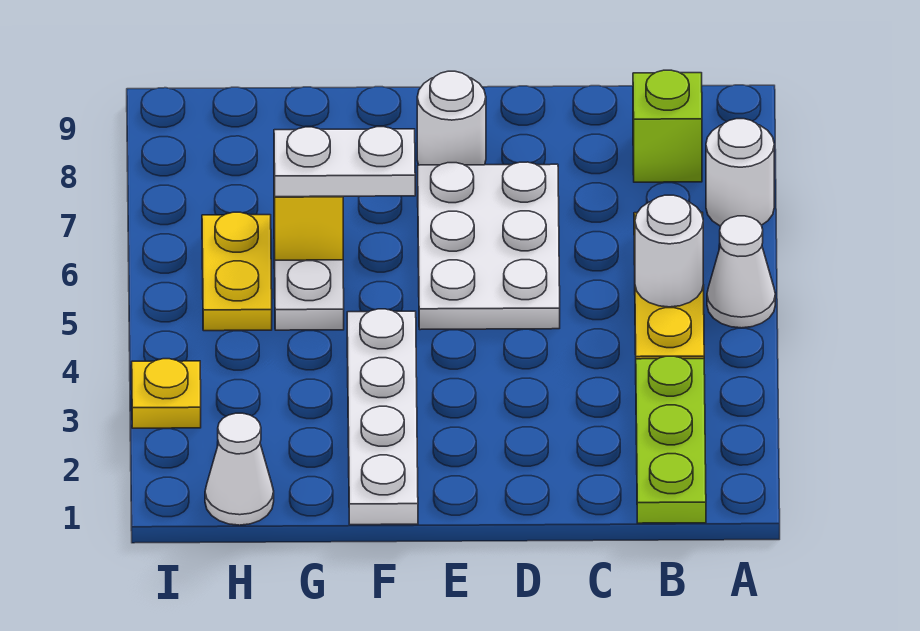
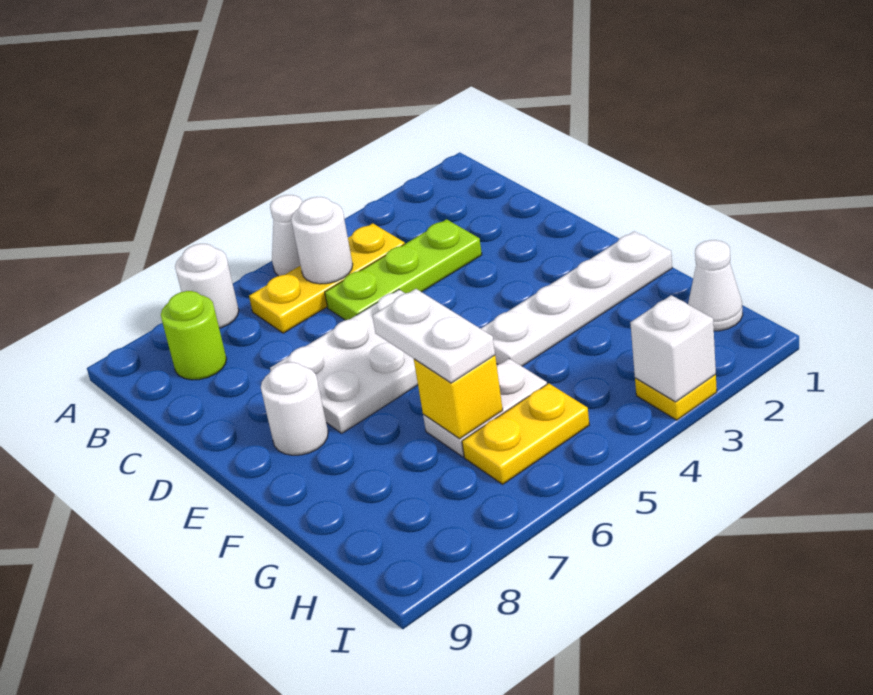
lime plate B1:B3 level 1 -> lime plate C3:C5 level 1
lime brick B8 level 1 -> lime round brick B8 level 1
none -> white brick I3 level 2

